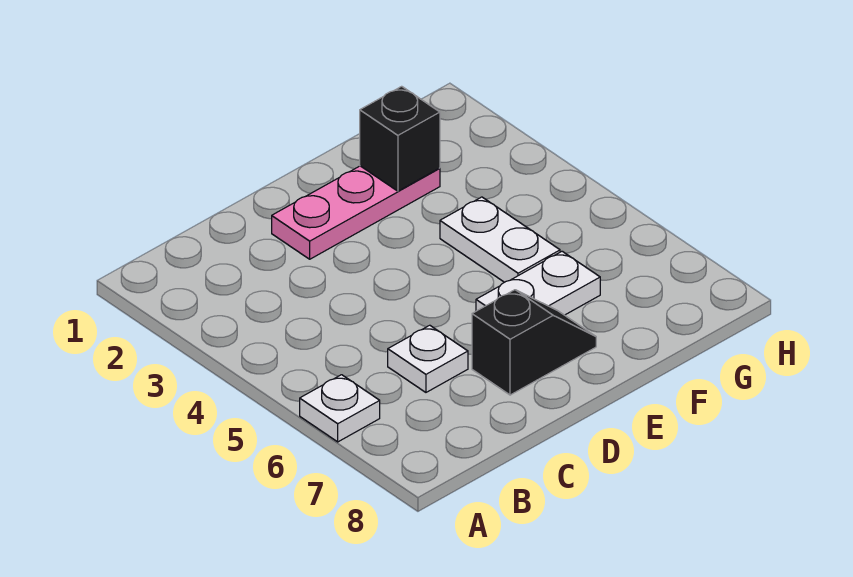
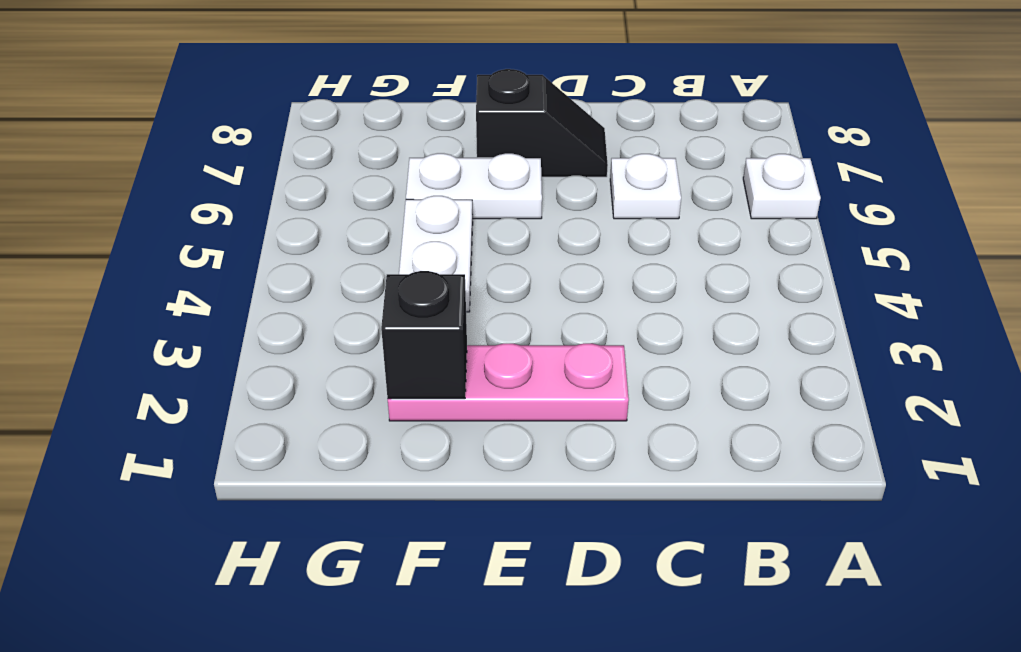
black slope D7:E7 level 1 top D -> black slope D7:E7 level 1 top E

